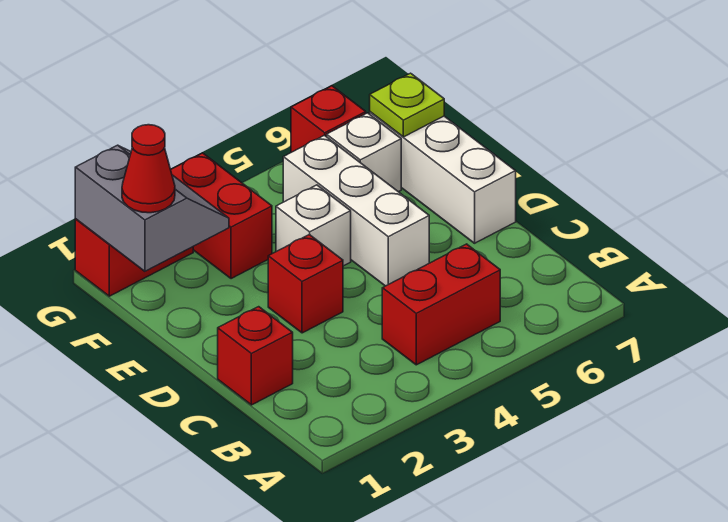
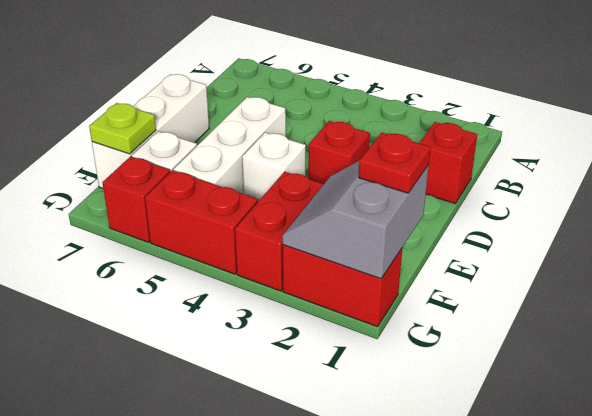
red brick B4:B5 level 1 -> red brick G4:G5 level 1
red cone F1 level 3 -> red plate F1 level 3

